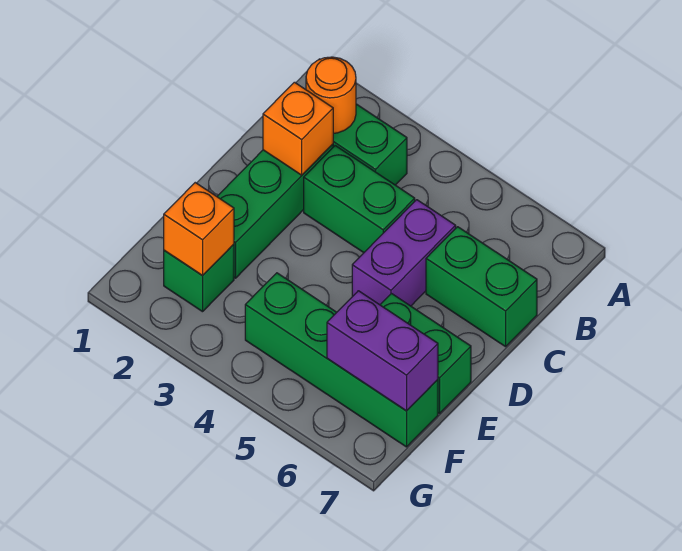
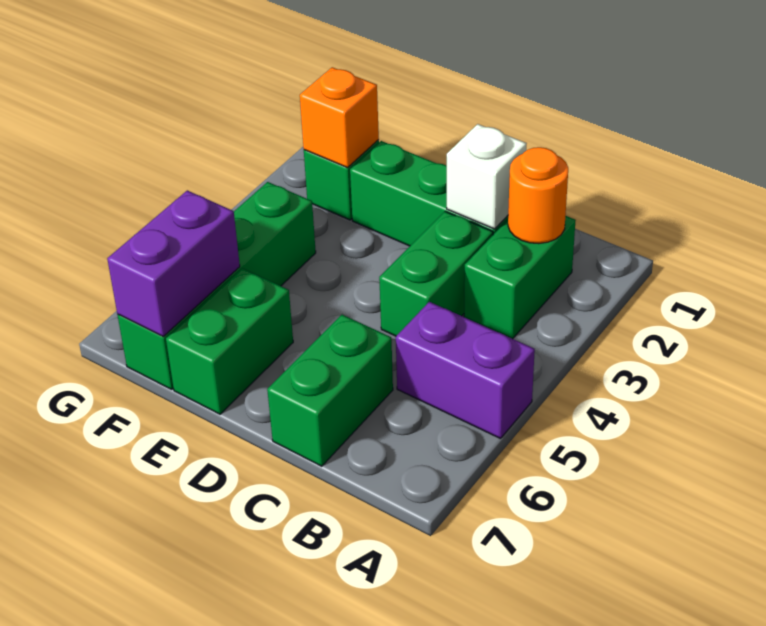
orange brick C2 level 2 -> white brick C2 level 2
purple brick C5:D5 level 1 -> purple brick A5:B5 level 1

